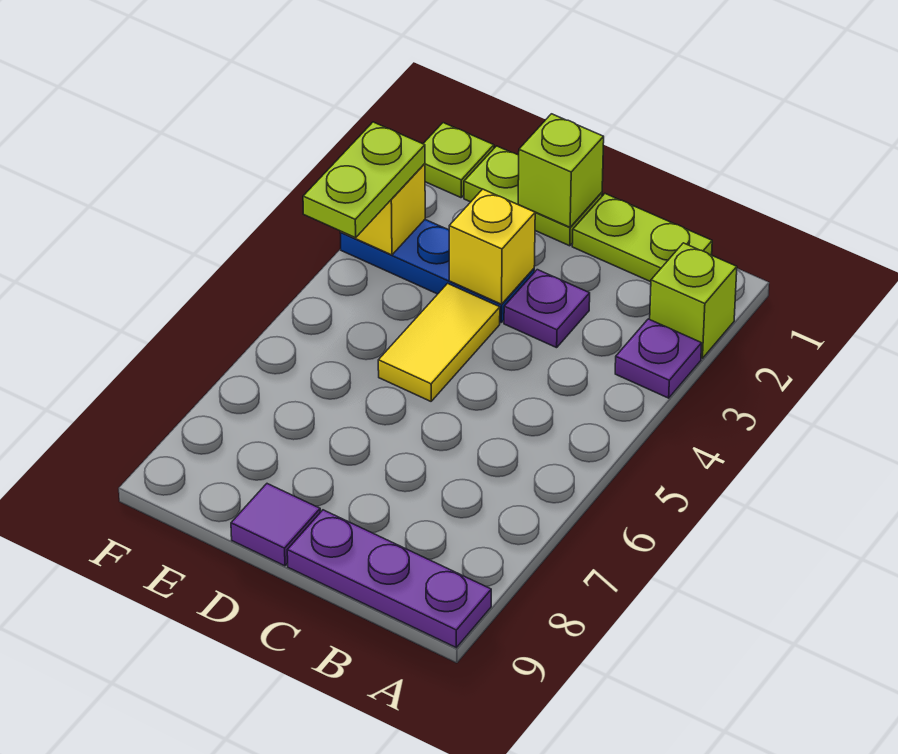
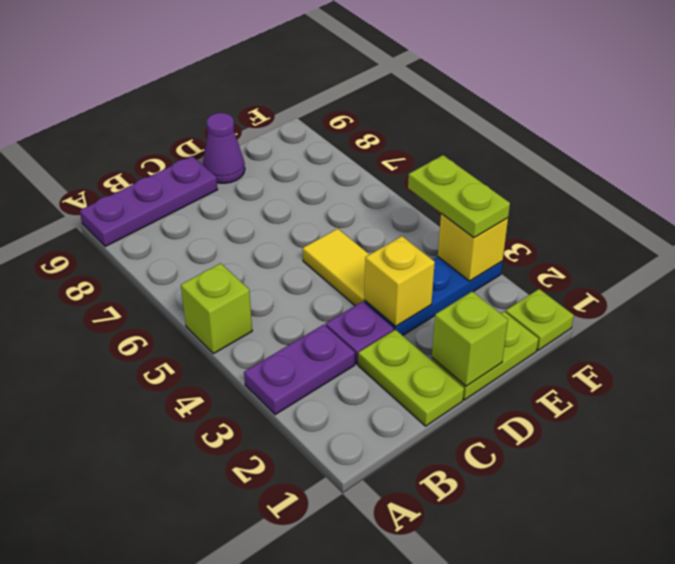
lime brick A2 level 1 -> lime brick A5 level 1
purple plate A3 level 1 -> purple plate A3:B3 level 1
lime plate B1:C1 level 1 -> lime plate C1:C2 level 1
purple tile D9 level 1 -> purple cone D9 level 1

